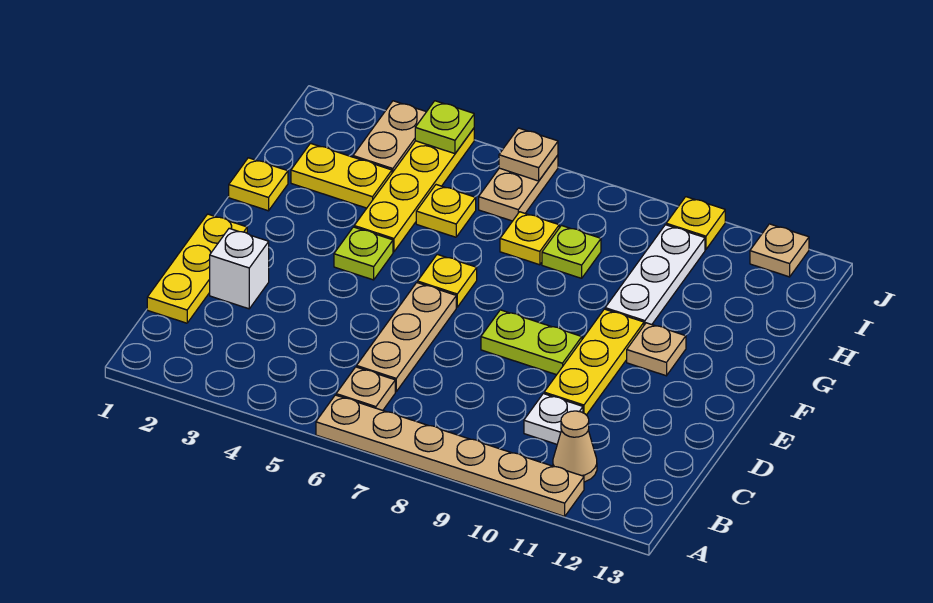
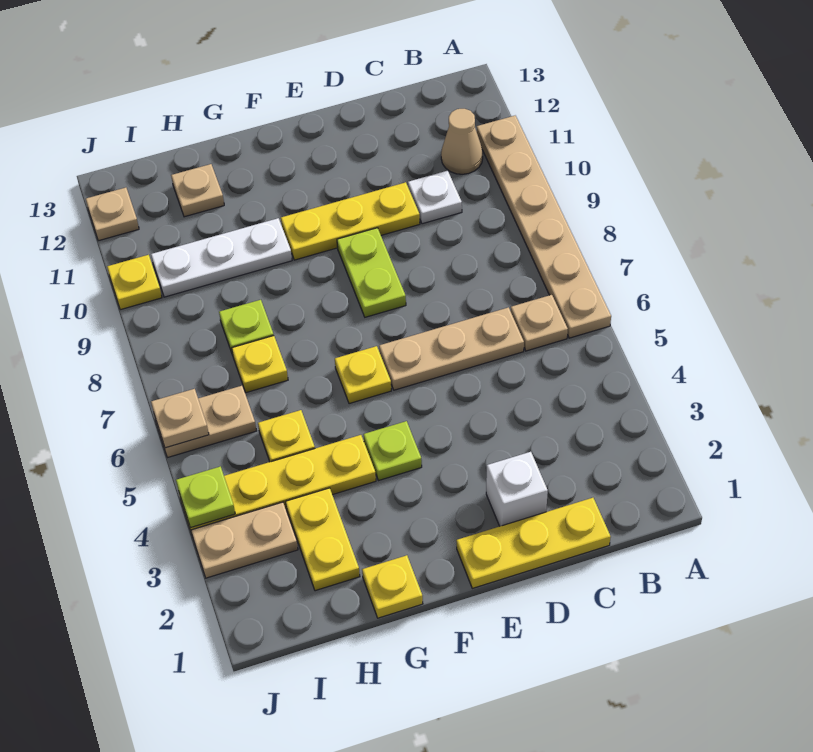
tan plate F11 level 1 -> tan plate H12 level 1

